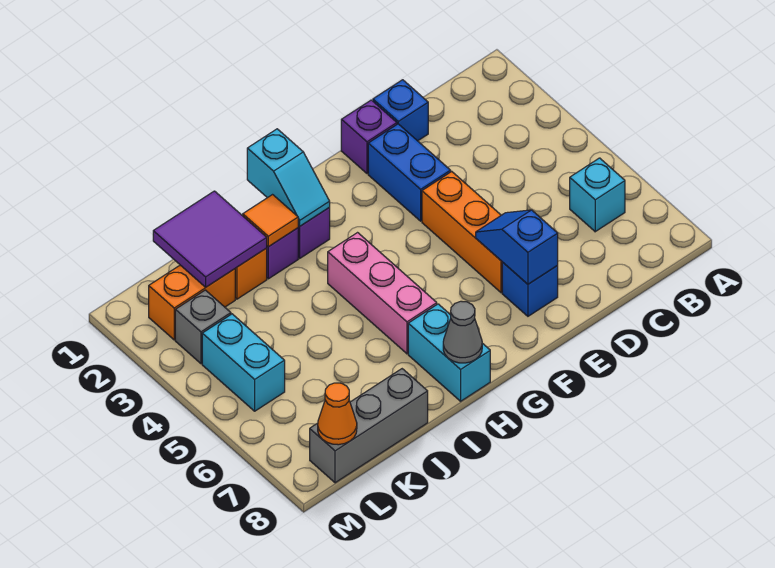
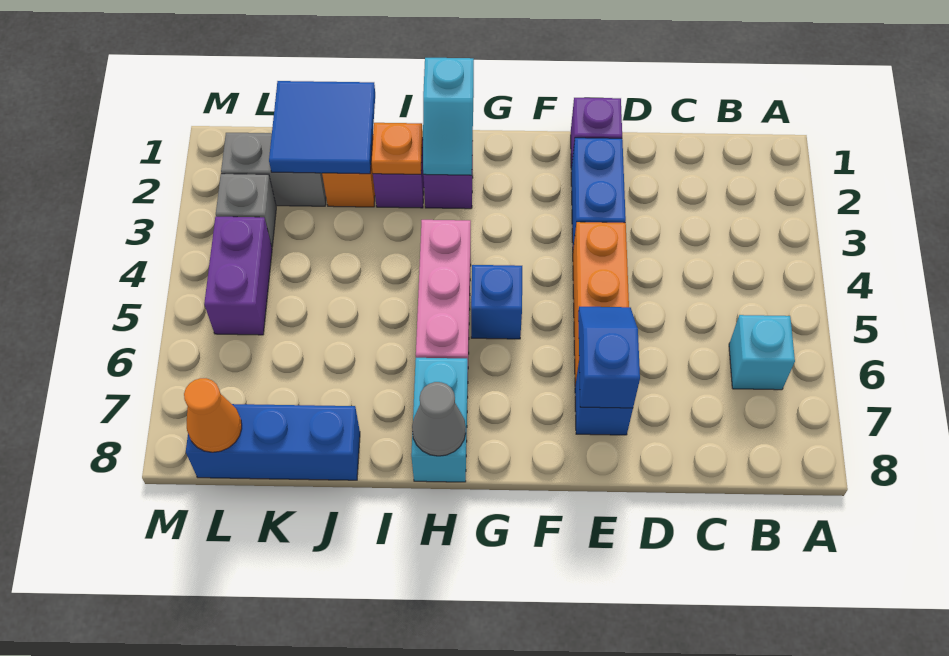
blue brick D1 level 1 -> blue brick G5 level 1
orange tile I2 level 2 -> orange plate I2 level 2
purple tile J1:K2 level 2 -> blue tile J1:K2 level 2
grey brick J8:L8 level 1 -> blue brick J8:L8 level 1
orange brick K2:L2 level 1 -> grey brick K2:L2 level 1
cyan brick L4:L5 level 1 -> purple brick L4:L5 level 1

